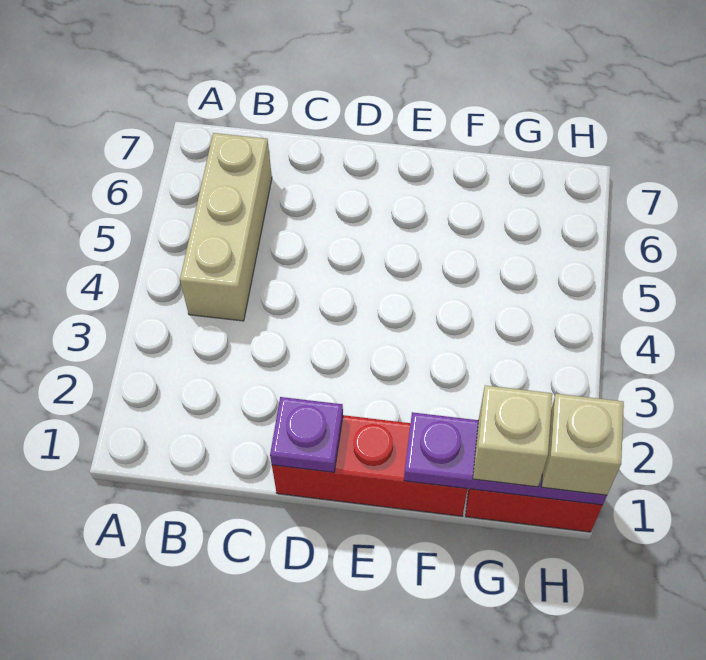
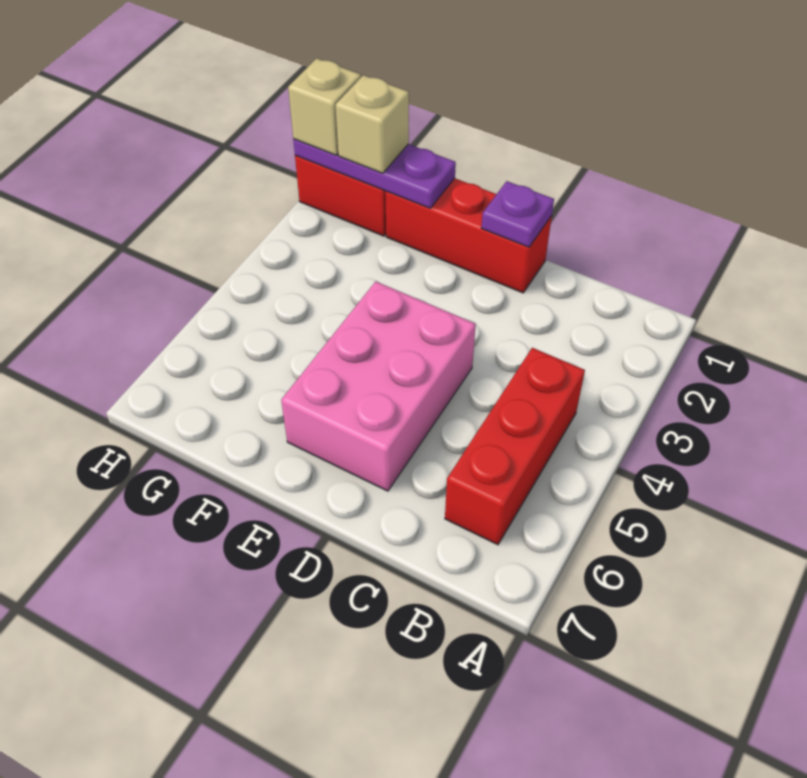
tan brick B4:B6 level 1 -> red brick B4:B6 level 1
none -> pink brick D4:E6 level 1

